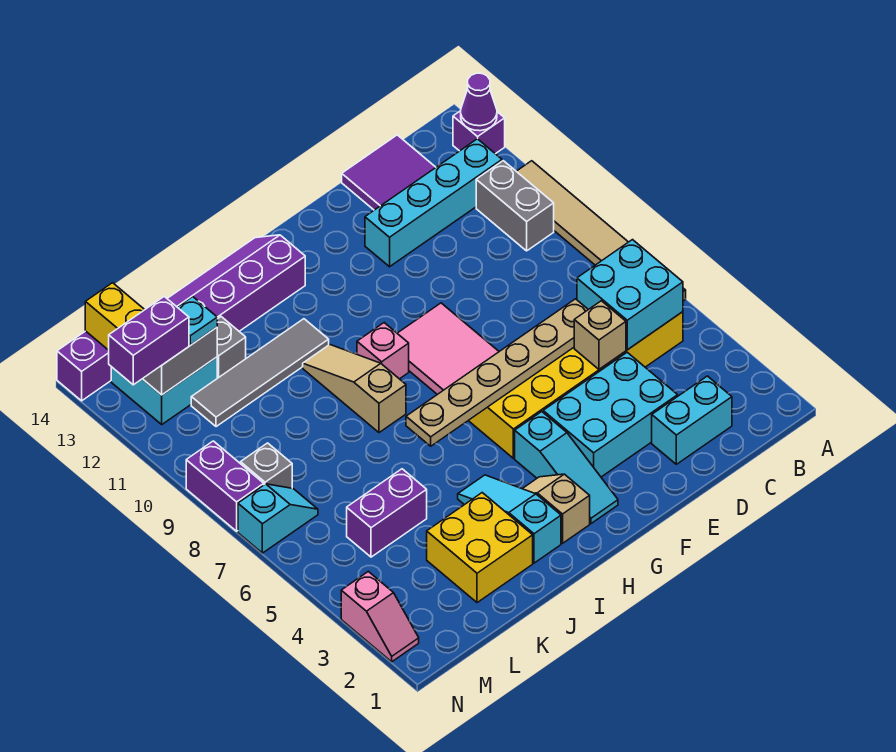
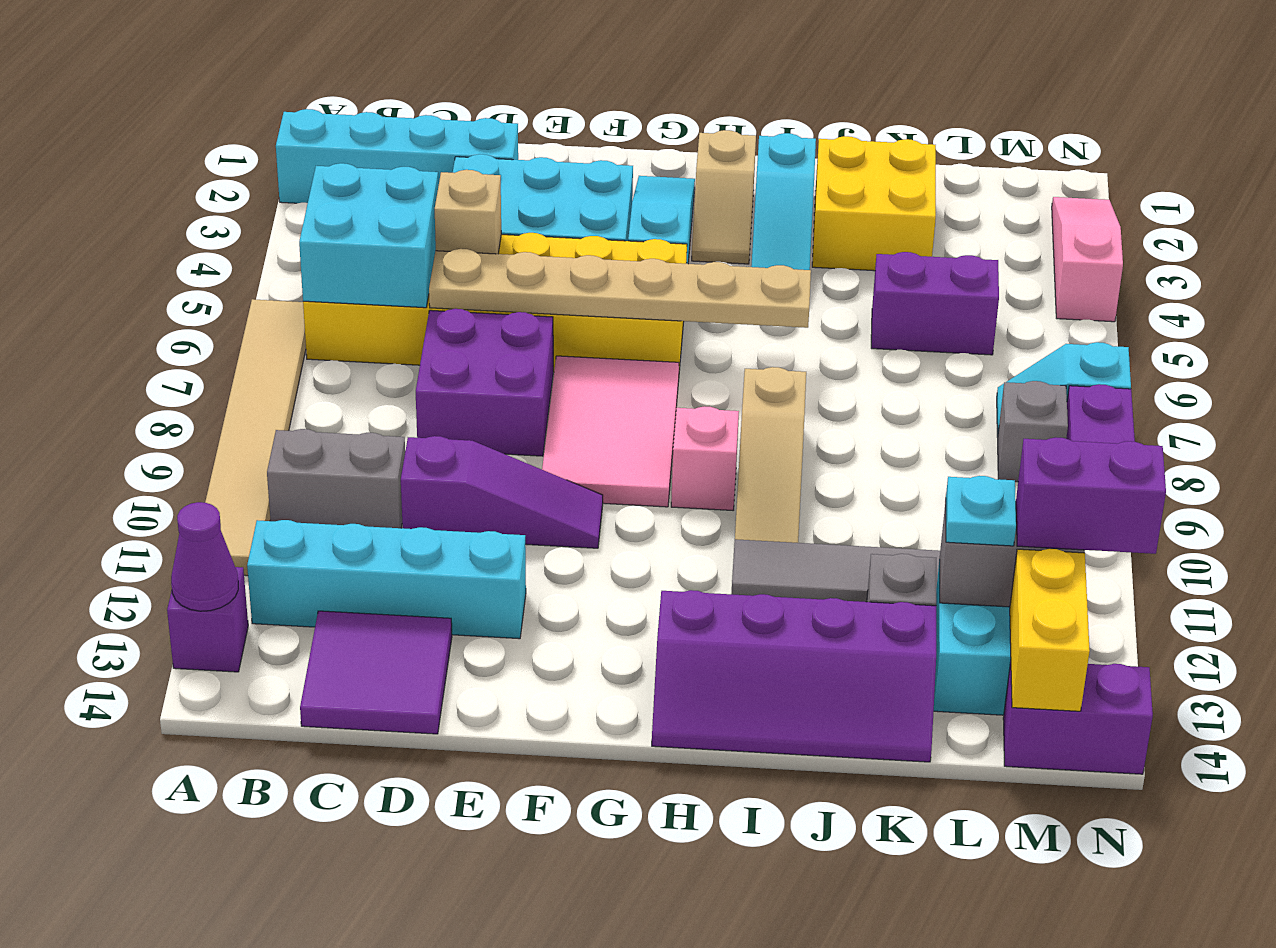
grey brick B10:B11 level 1 -> grey brick B10:C10 level 1
cyan brick C2:D2 level 1 -> cyan brick A2:D2 level 1
none -> purple brick D7:E8 level 1
none -> purple slope D10:F10 level 1 top D
pink slope N2:N3 level 1 top 3 -> pink slope N2:N4 level 1 top 4

